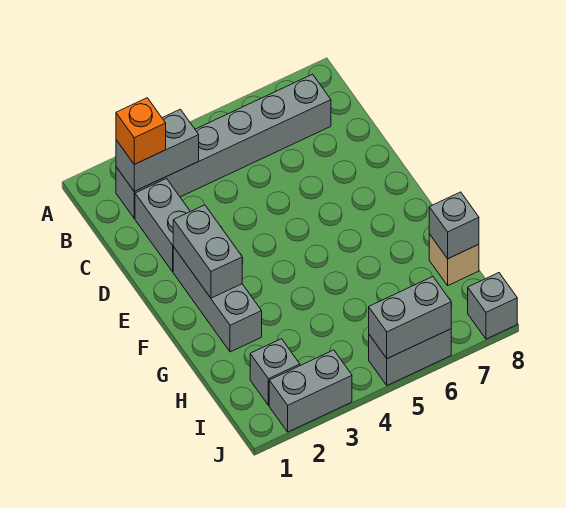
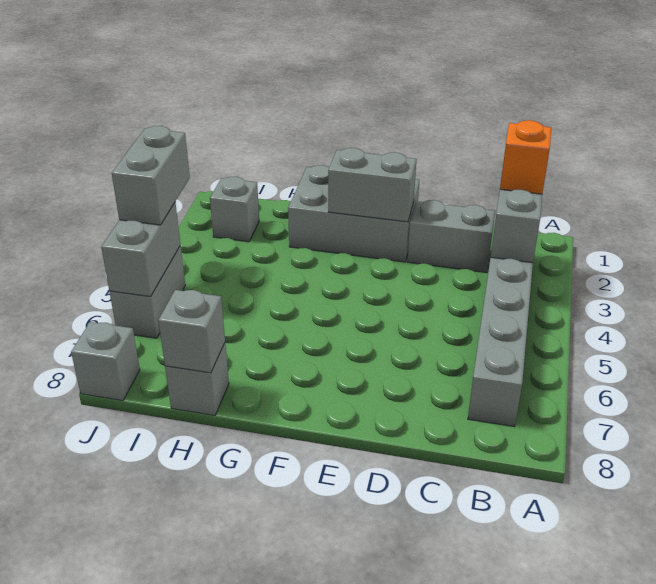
grey brick E2:G2 level 1 -> grey brick E1:G2 level 1
tan brick H8 level 1 -> grey brick H8 level 1
grey brick J2:J3 level 1 -> grey brick J4:J5 level 3

